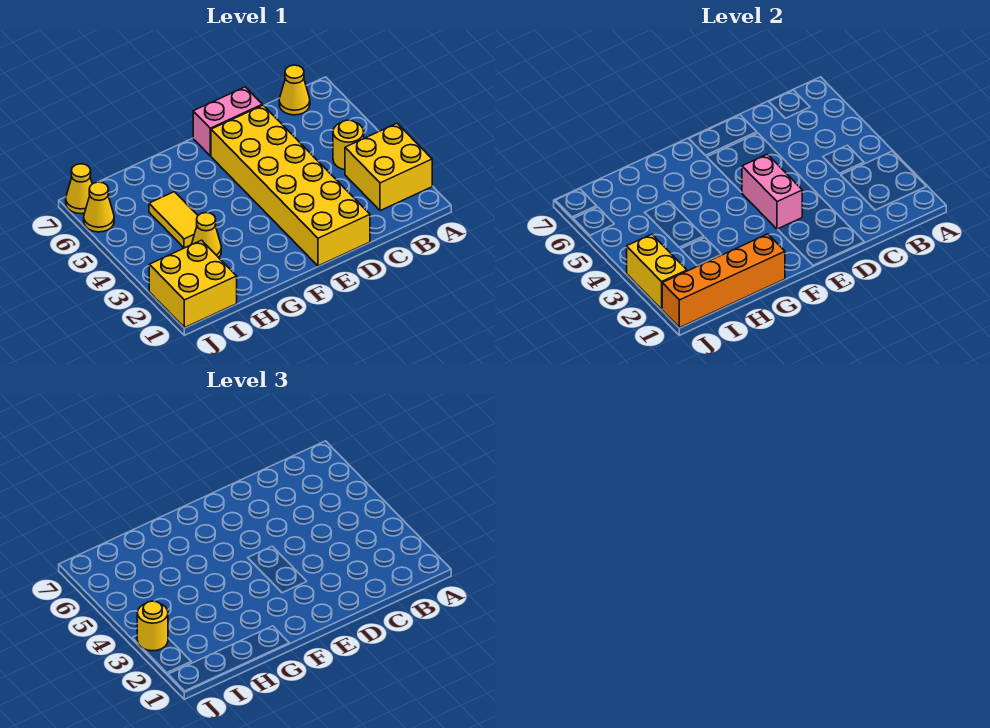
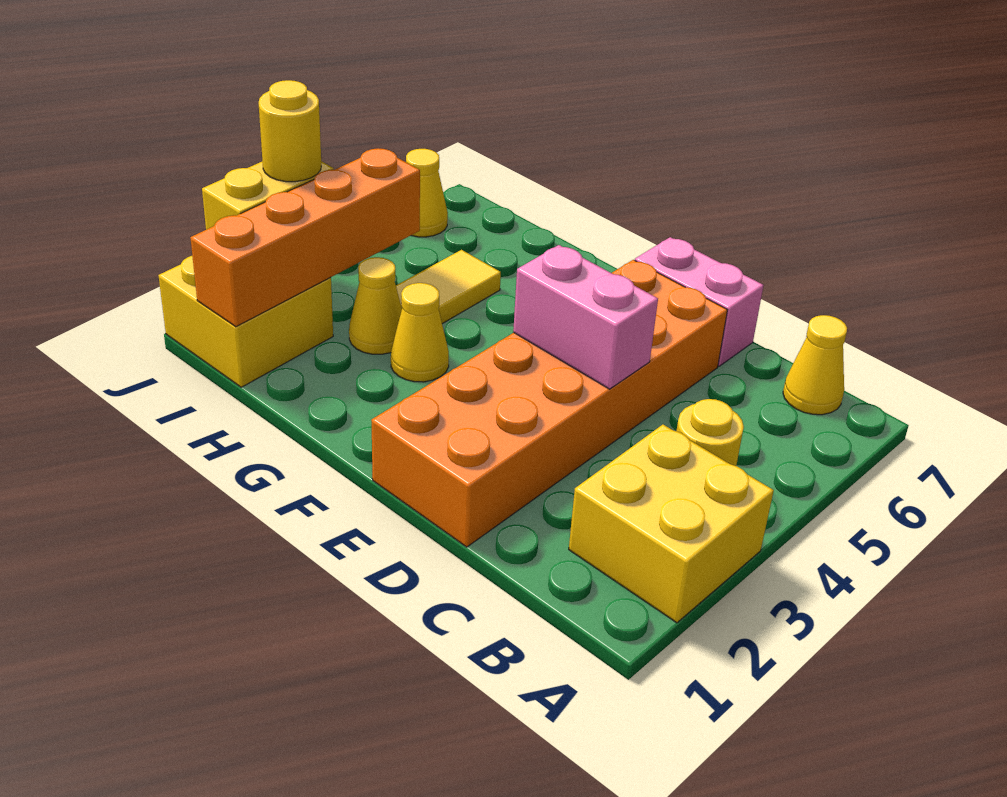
yellow brick D1:E6 level 1 -> orange brick D1:E6 level 1
pink brick E3:E4 level 2 -> pink brick D4:E4 level 2
orange brick G1:J1 level 2 -> orange brick I1:I4 level 2
yellow cone J7 level 1 -> yellow cone G3 level 1

